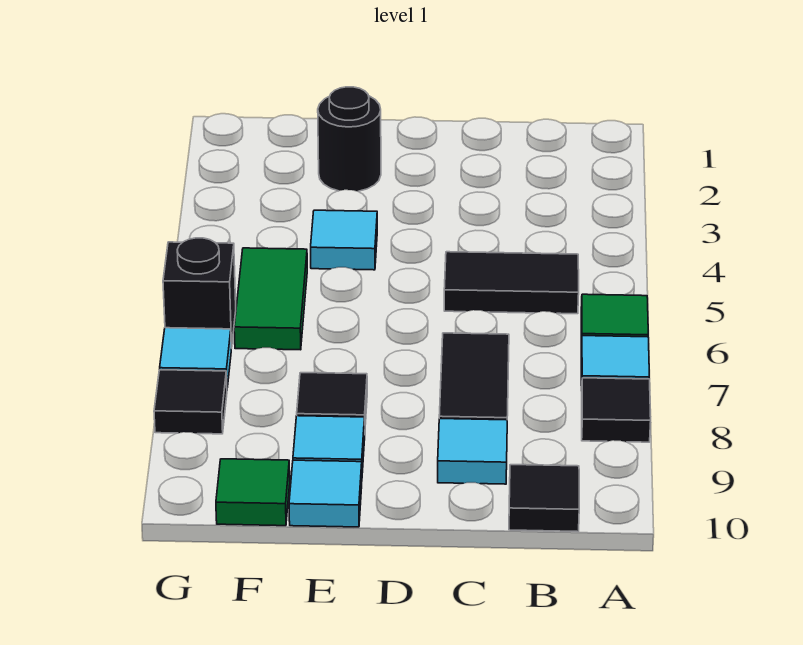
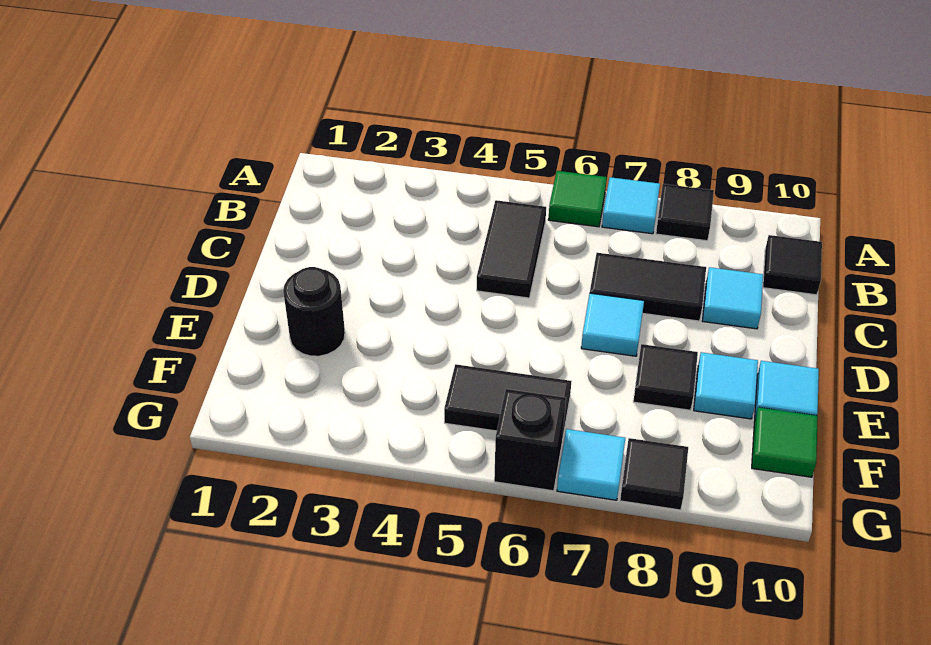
cyan tile E4 level 1 -> cyan tile D7 level 1
green tile F5:F6 level 1 -> black tile F5:F6 level 1

